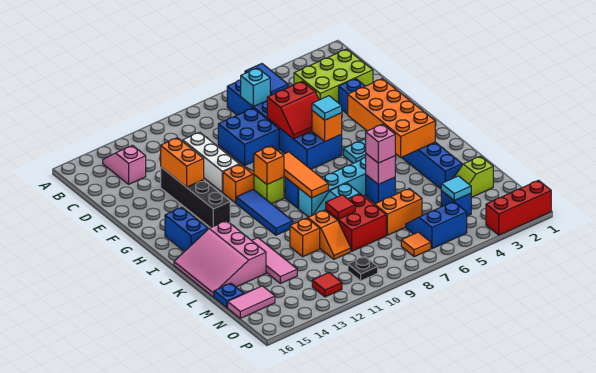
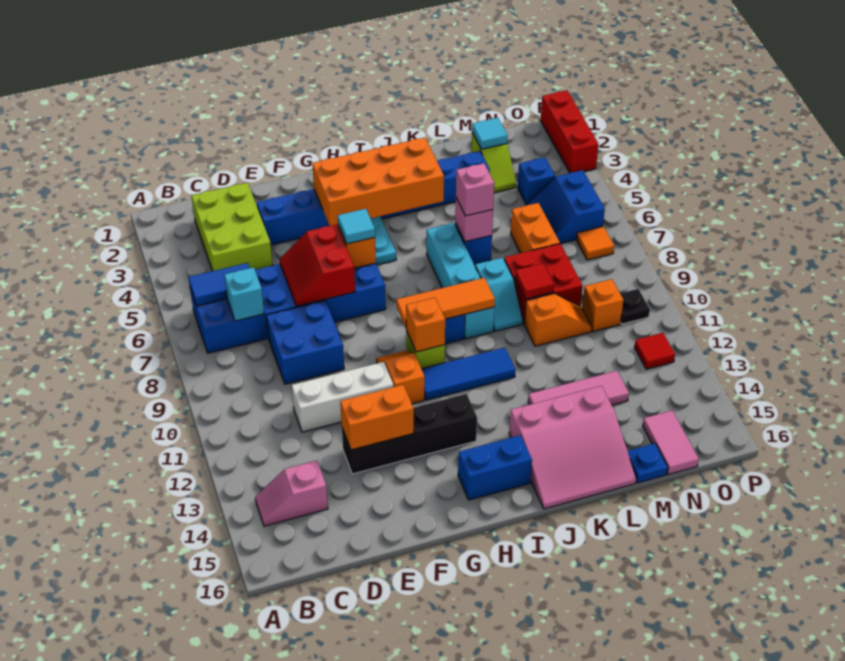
red slope E6:F7 level 2 top E -> red slope E6:F7 level 2 top F
orange brick L11 level 1 -> orange brick N10 level 1
cyan tile N4 level 2 -> cyan tile M2 level 2

